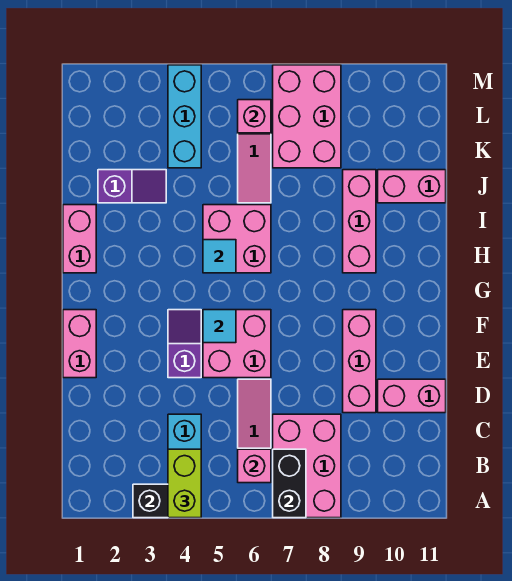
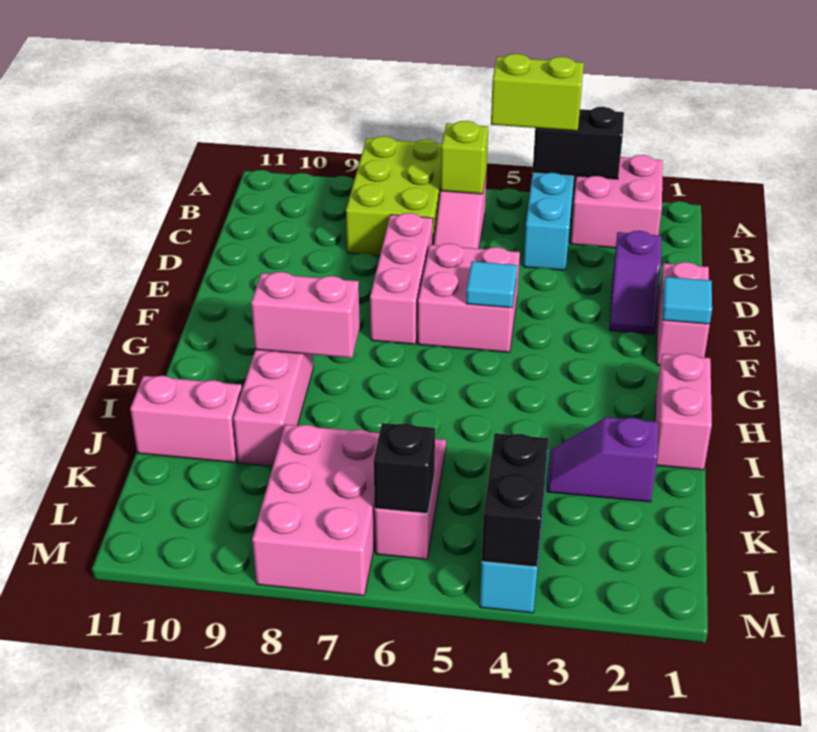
lime brick A4:B4 level 3 -> lime brick A4:A5 level 3
pink brick A7:C8 level 1 -> lime brick A7:C8 level 1
black brick A7:B7 level 2 -> black brick L4:M4 level 2
pink brick B6 level 2 -> lime brick B6 level 2
pink brick D9:F9 level 1 -> pink brick D7:F7 level 1
pink brick D10:D11 level 1 -> pink brick H8:H9 level 2
purple slope E4:F4 level 1 top E -> purple slope D2:E2 level 1 top D
pink brick H5:I6 level 1 -> pink brick A2:B3 level 1
cyan tile H5 level 2 -> cyan tile F1 level 2
pink brick L6 level 2 -> black brick L6 level 2

